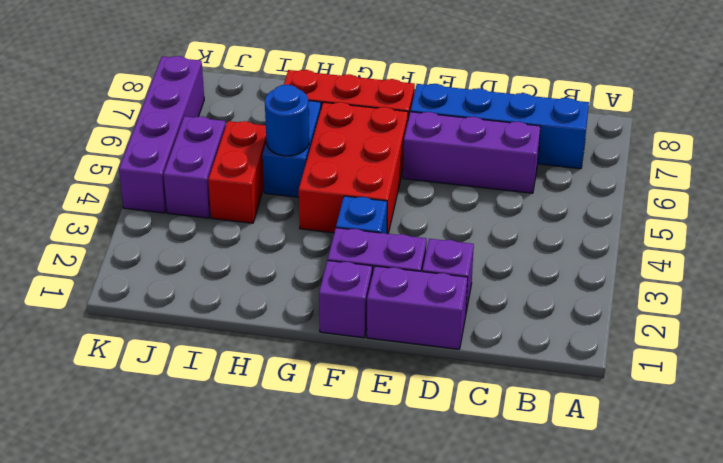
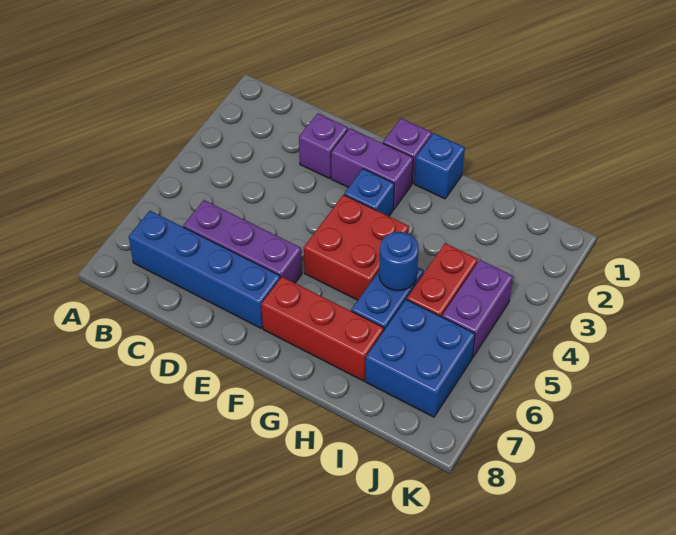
purple brick D1:E1 level 1 -> none
red brick F4:G6 level 1 -> red brick F4:G5 level 1
none -> blue brick G1 level 1
none -> blue brick I6:J7 level 1
purple brick K4:K7 level 1 -> none

